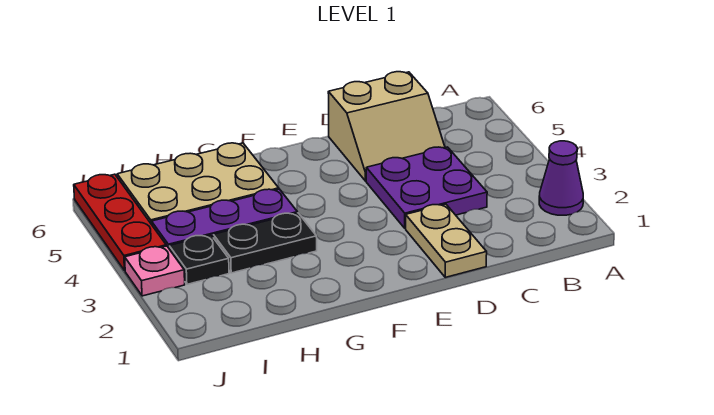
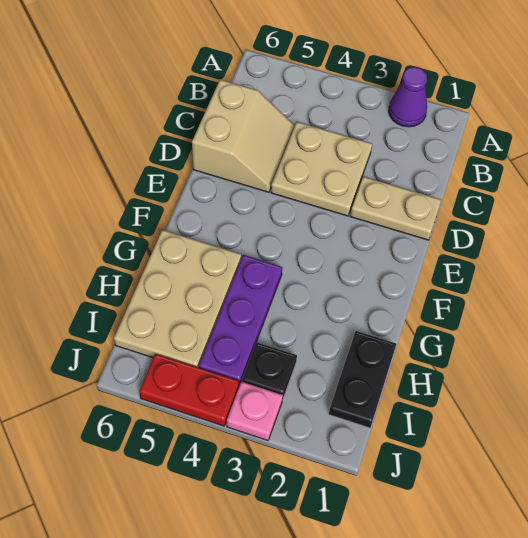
purple plate C3:D4 level 1 -> tan plate C3:D4 level 1
black plate G3:H3 level 1 -> black plate H1:I1 level 1
red plate J4:J6 level 1 -> red plate J4:J5 level 1

